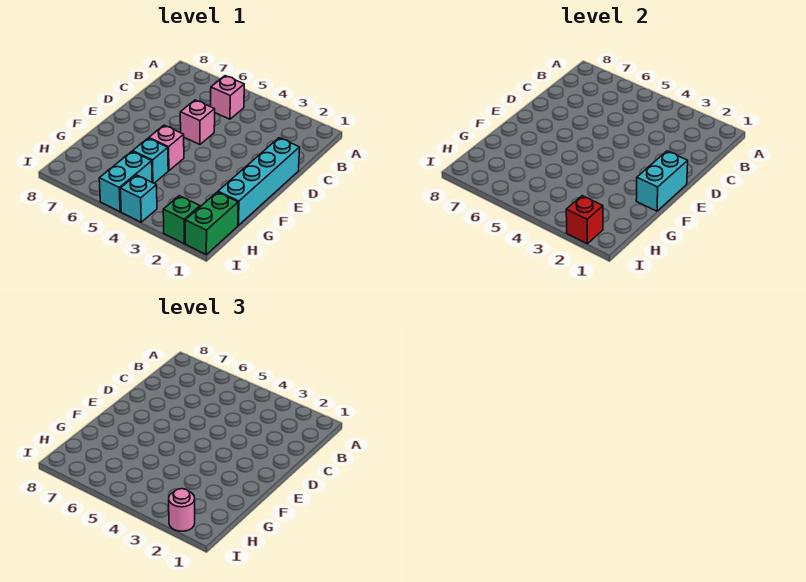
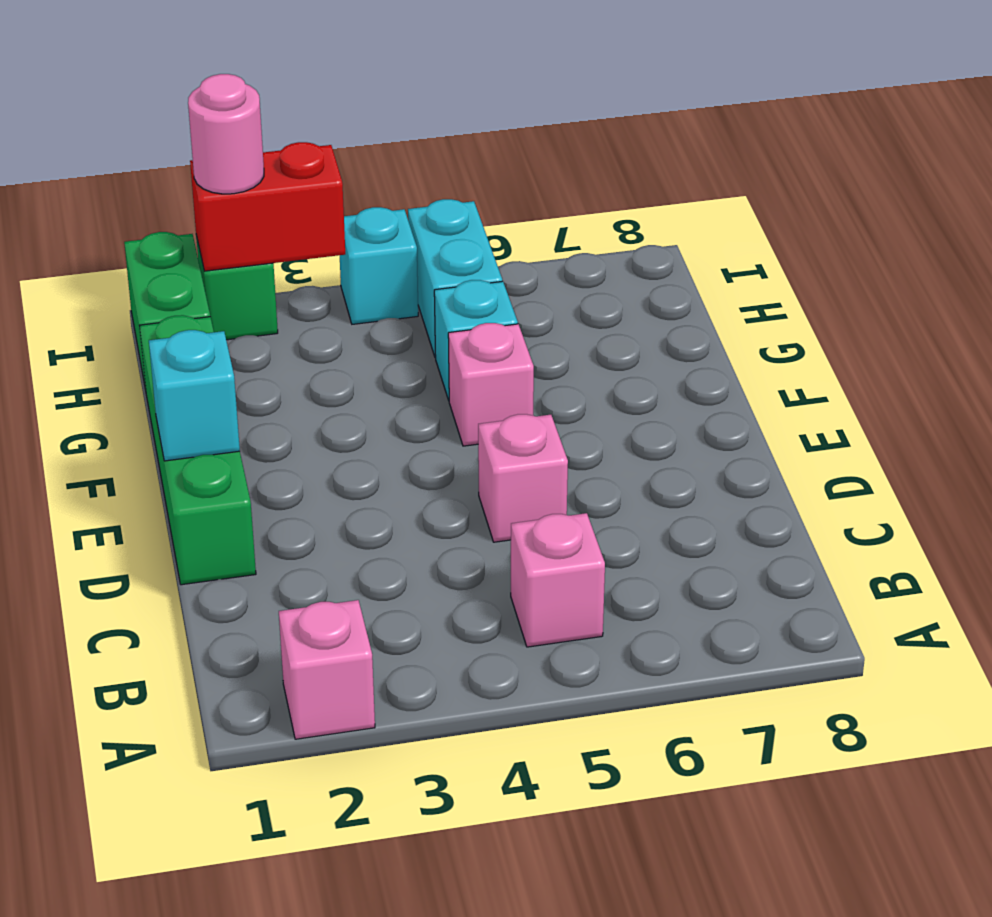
none -> pink brick A2 level 1
cyan brick D1:G1 level 1 -> green brick D1:G1 level 1
cyan brick E1:F1 level 2 -> cyan brick E1 level 2
red brick I2 level 2 -> red brick I2:I3 level 2

